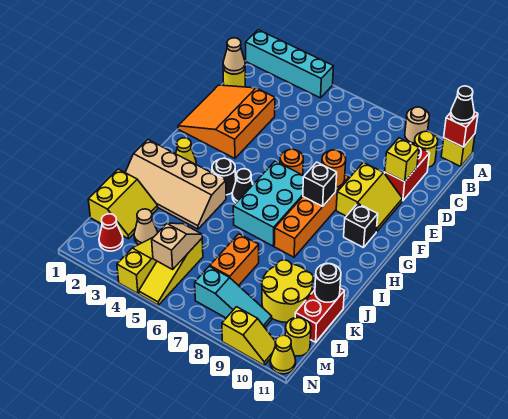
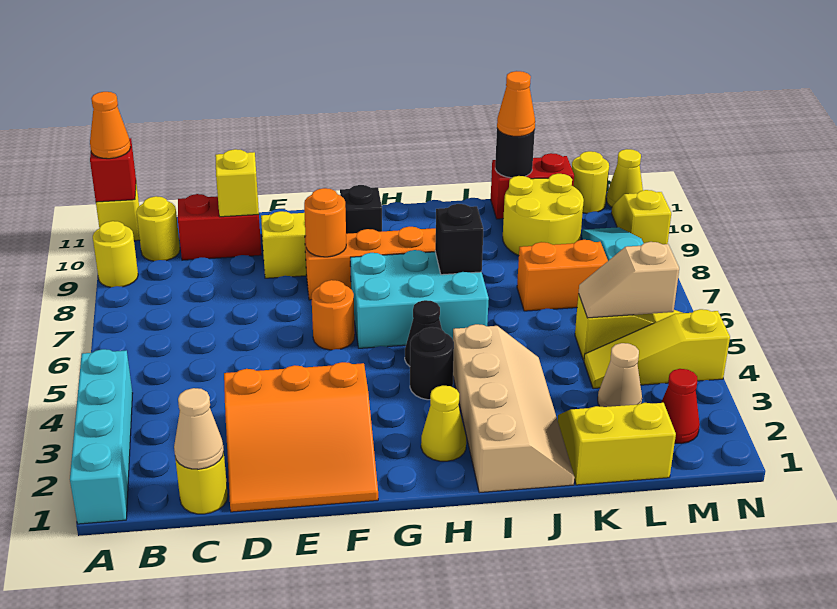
tan round brick A9 level 1 -> yellow round brick A9 level 1
black cone A11 level 3 -> orange cone A11 level 3
black brick G8 level 2 -> black brick I7 level 2
none -> orange cone K11 level 3

